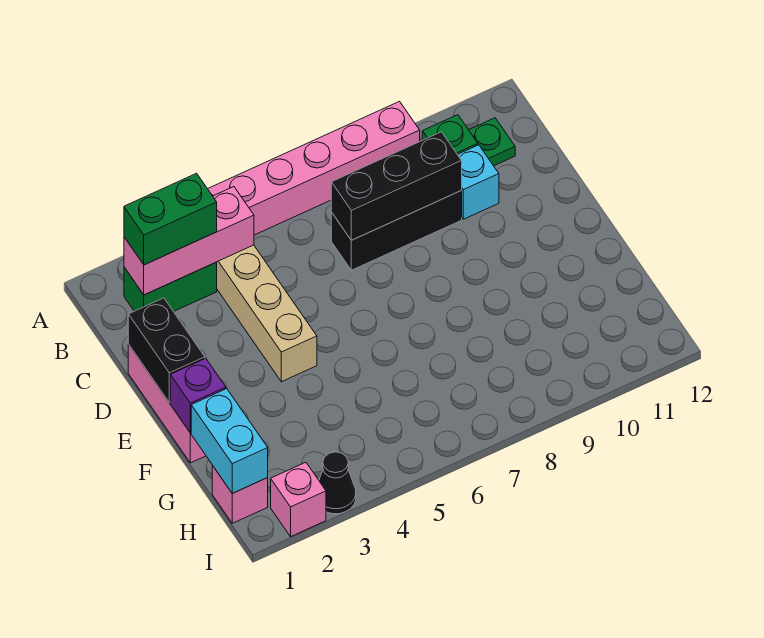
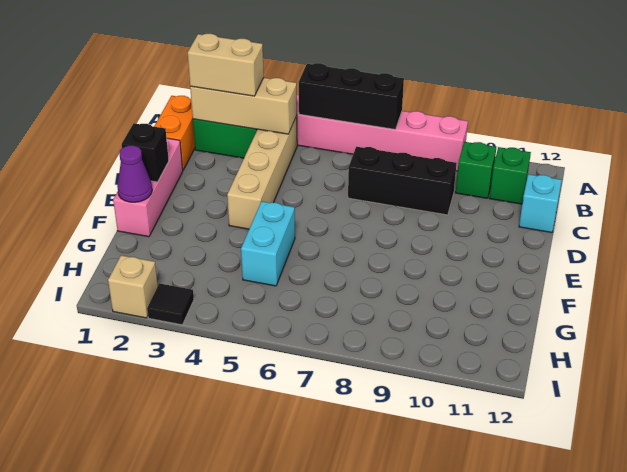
none -> orange brick B1:C1 level 1
pink brick B2:B4 level 2 -> tan brick B2:B4 level 2
green brick B2:B3 level 3 -> tan brick B2:B3 level 3
green plate B11 level 1 -> green brick B11 level 1
black brick C7:C9 level 2 -> black brick A5:A7 level 2
cyan brick C10 level 1 -> cyan brick C12 level 1
black brick D1:E1 level 2 -> black brick E1 level 2
purple brick F1 level 2 -> purple cone F1 level 2
cyan brick G1:H1 level 2 -> cyan brick F5:G5 level 1
pink brick H1 level 1 -> none
pink brick I2 level 1 -> tan brick I2 level 1
black cone I3 level 1 -> black tile I3 level 1

